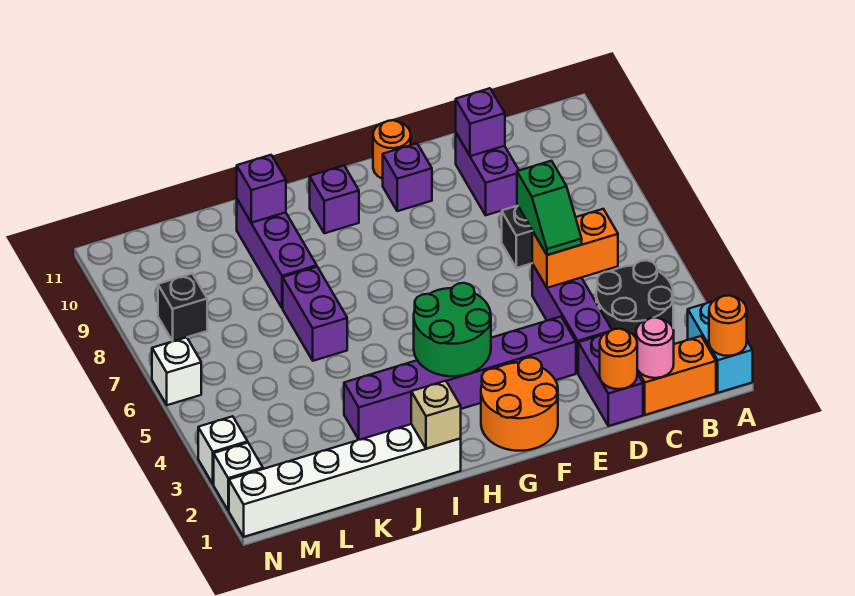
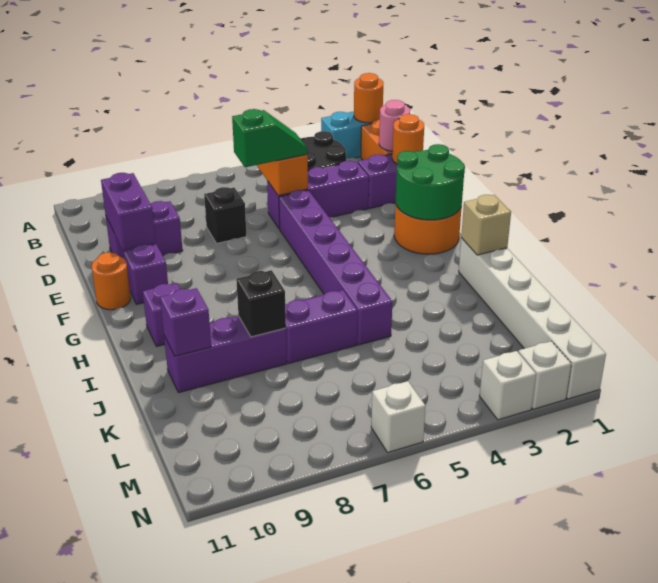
purple brick D10 level 2 -> purple brick D10:E10 level 2
purple brick E3:J3 level 1 -> purple brick E5:J5 level 1
green round brick G3:H4 level 2 -> green round brick F1:G2 level 2
black brick M8 level 1 -> black brick J8 level 2

